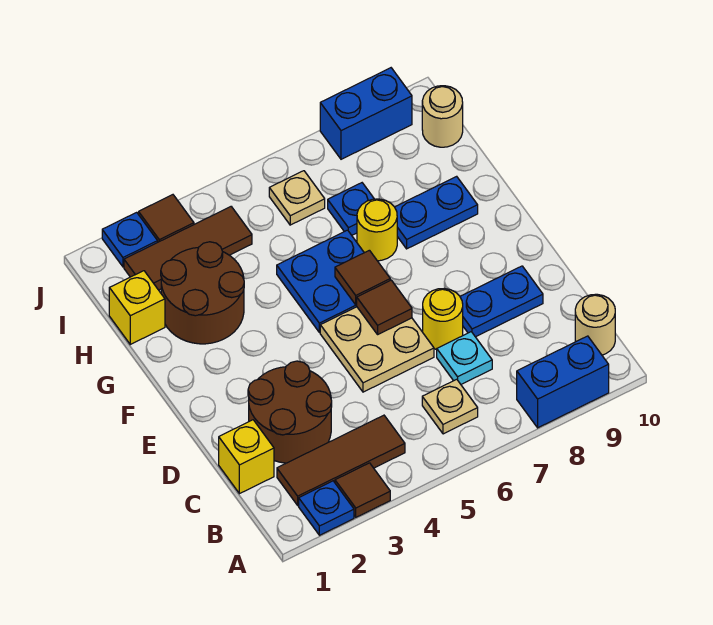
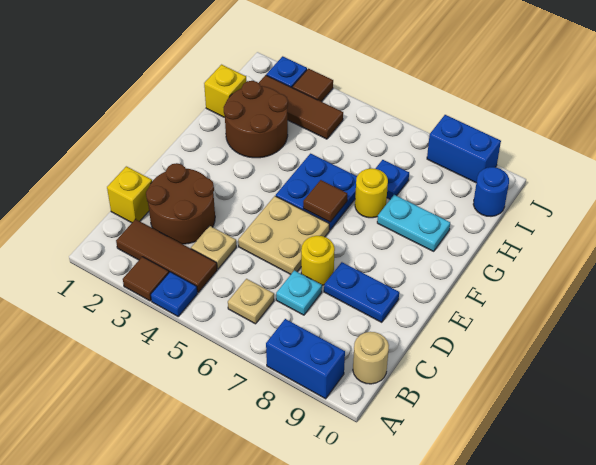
blue plate A2 level 1 -> blue plate A4 level 1
brown tile E6 level 2 -> none
blue plate G8:G9 level 1 -> cyan plate G8:G9 level 1
tan plate I6 level 1 -> tan plate C4 level 1
tan round brick I10 level 1 -> blue round brick I10 level 1

